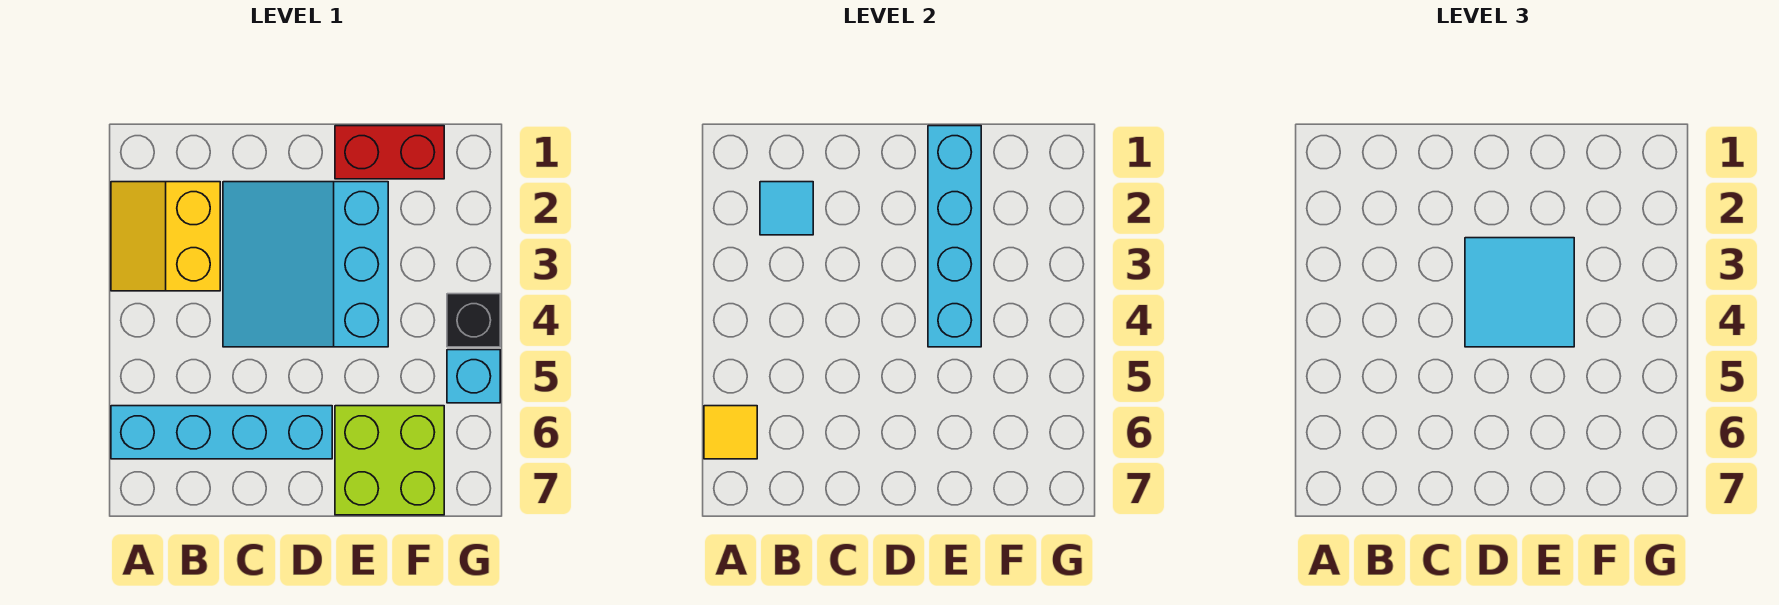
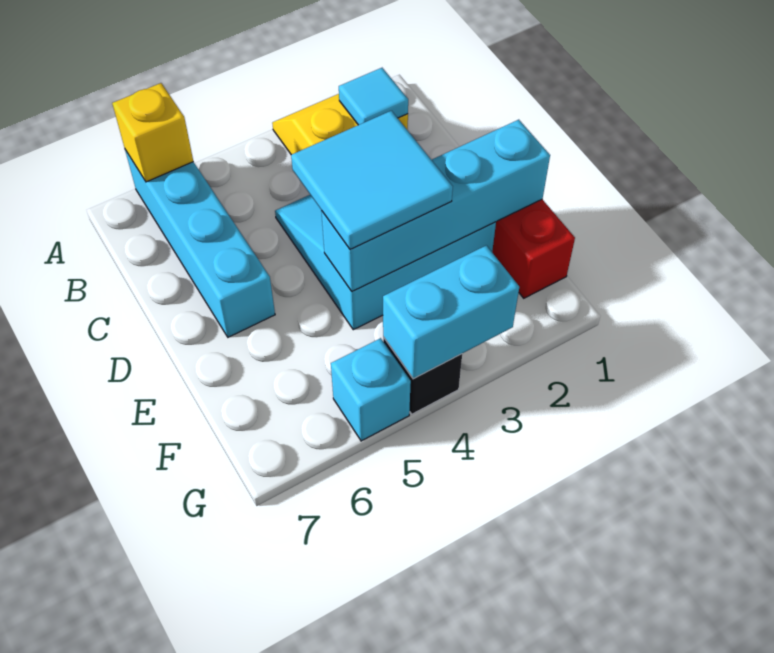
yellow tile A6 level 2 -> yellow brick A6 level 2
lime brick E6:F7 level 1 -> none
none -> cyan brick G3:G4 level 2

